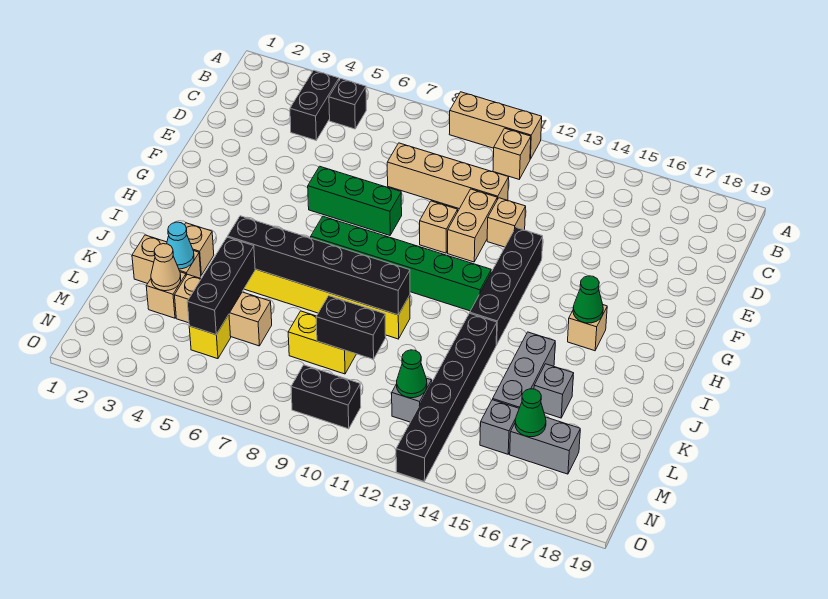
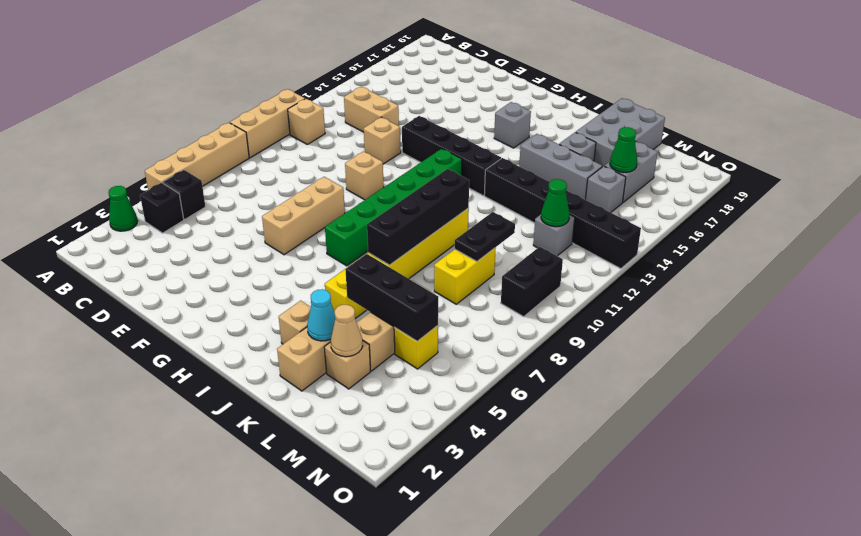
black brick B4:C4 level 1 -> black brick B4 level 1
tan brick D8:D11 level 1 -> tan brick A5:A8 level 1
tan brick E11:F11 level 1 -> tan brick C13:D13 level 1
green brick F6:F8 level 1 -> tan brick F6:F8 level 1
tan brick H16 level 1 -> grey brick H16 level 1
green cone H16 level 2 -> green cone A3 level 1
black brick J5:J10 level 2 -> black brick J7:J10 level 2
none -> grey brick K17:L19 level 1
black brick L9:L10 level 2 -> black plate L9:L10 level 2

